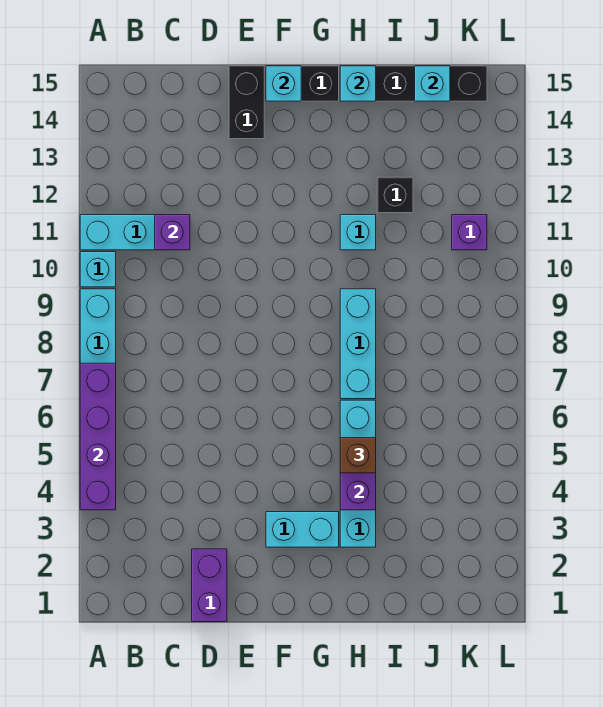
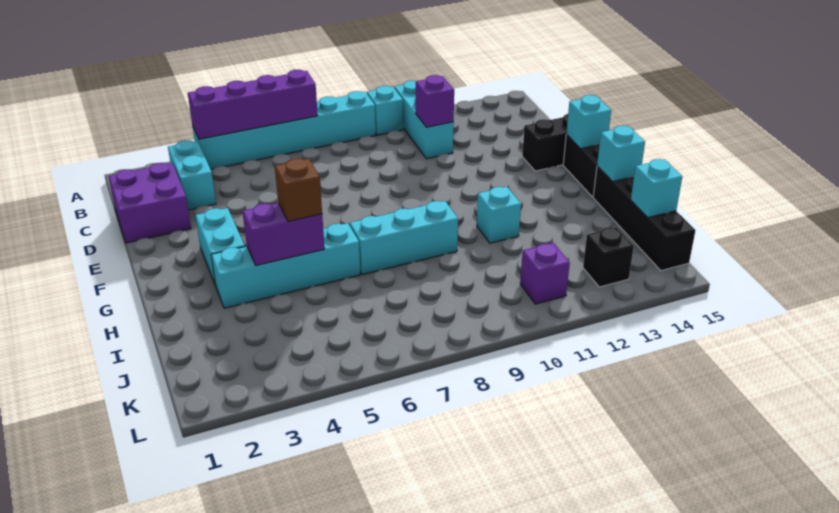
none -> cyan brick B3:C3 level 1
purple brick D1:D2 level 1 -> purple brick C1:D2 level 1
black brick I12 level 1 -> black brick K13 level 1

